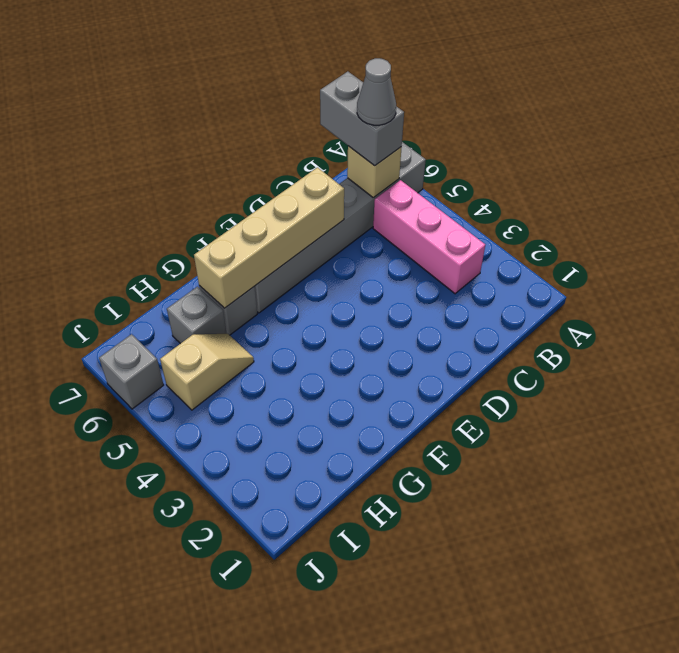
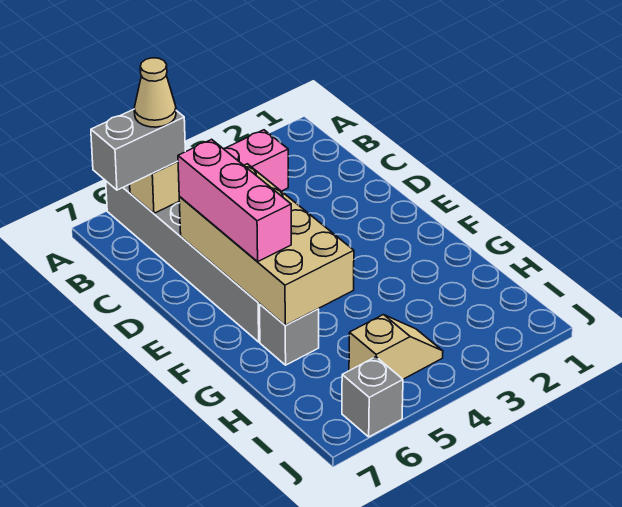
grey cone B6 level 4 -> tan cone B6 level 4
tan brick D6:G6 level 2 -> tan brick D5:G6 level 2
none -> pink brick D6:F6 level 3
tan slope H5:I5 level 1 top I -> tan slope I4:I5 level 1 top 5
grey brick H6 level 1 -> none

